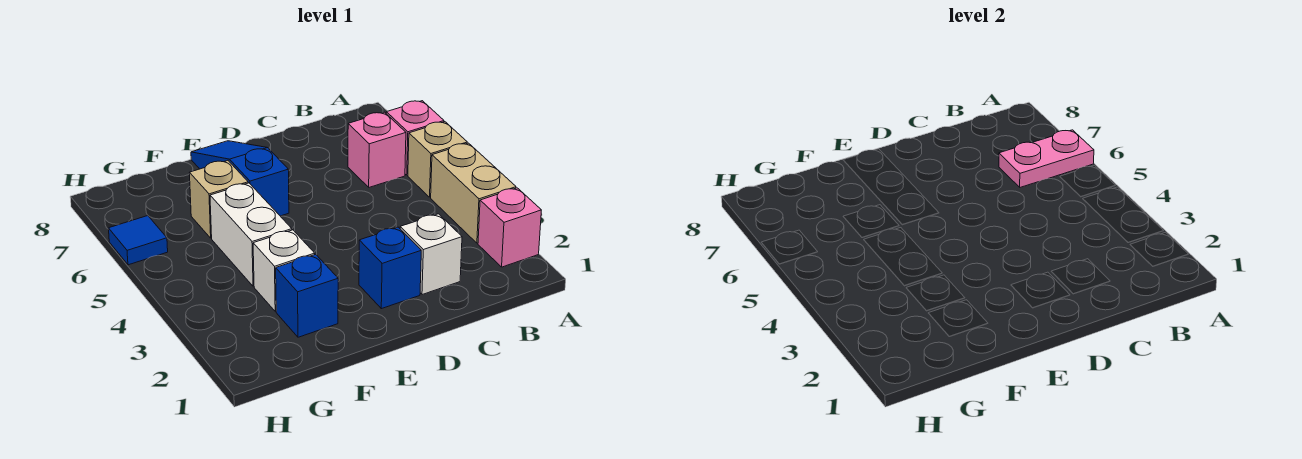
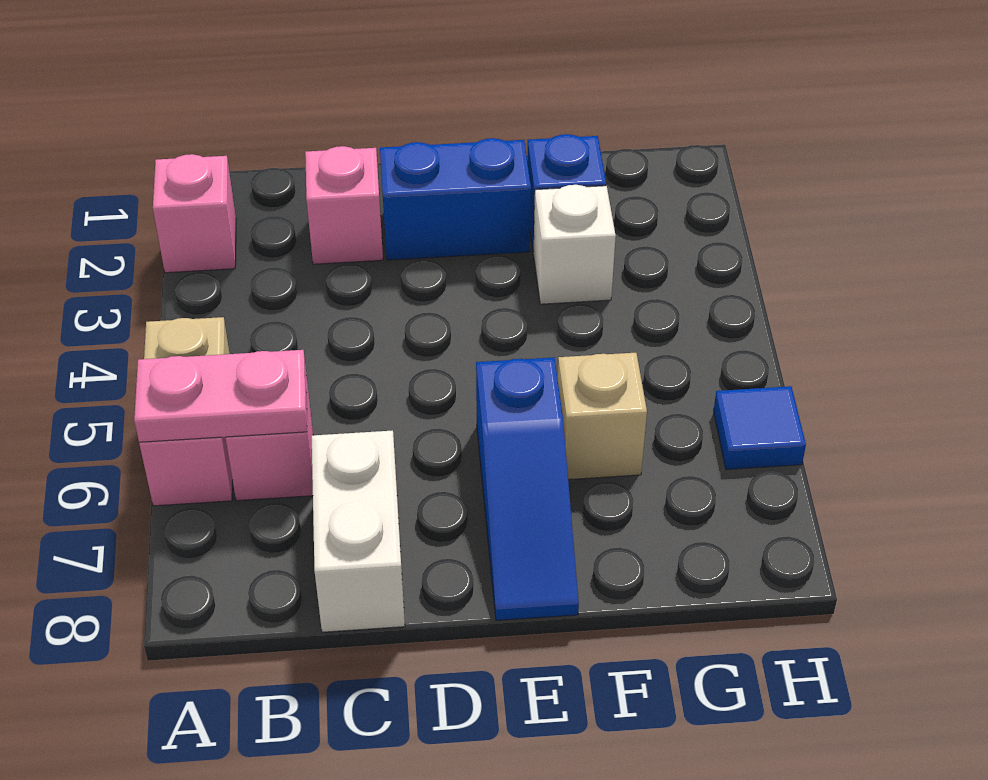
tan brick A3:A4 level 1 -> none
white brick C2 level 1 -> pink brick C2 level 1
blue brick D2 level 1 -> blue brick D2:E2 level 1
white brick F4:F5 level 1 -> white brick C7:C8 level 1

